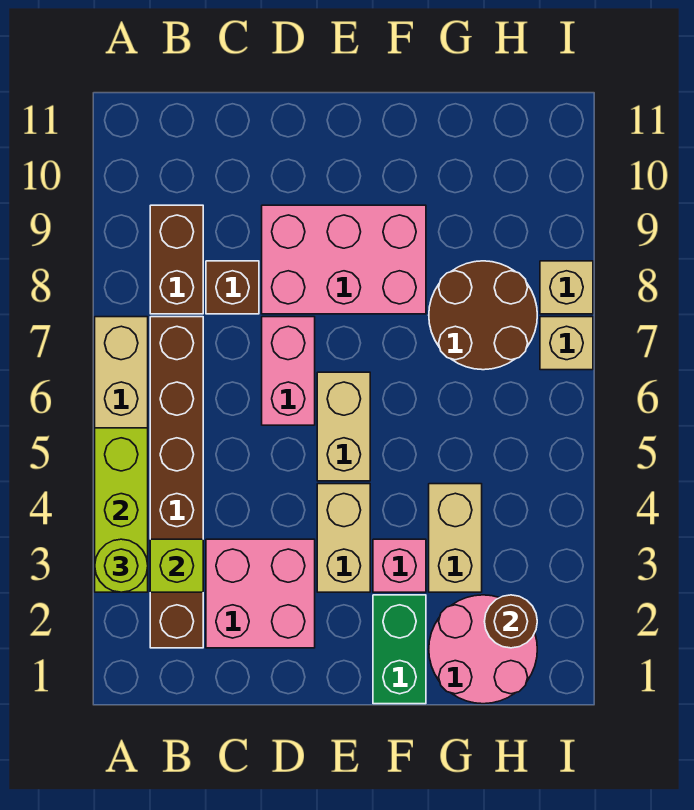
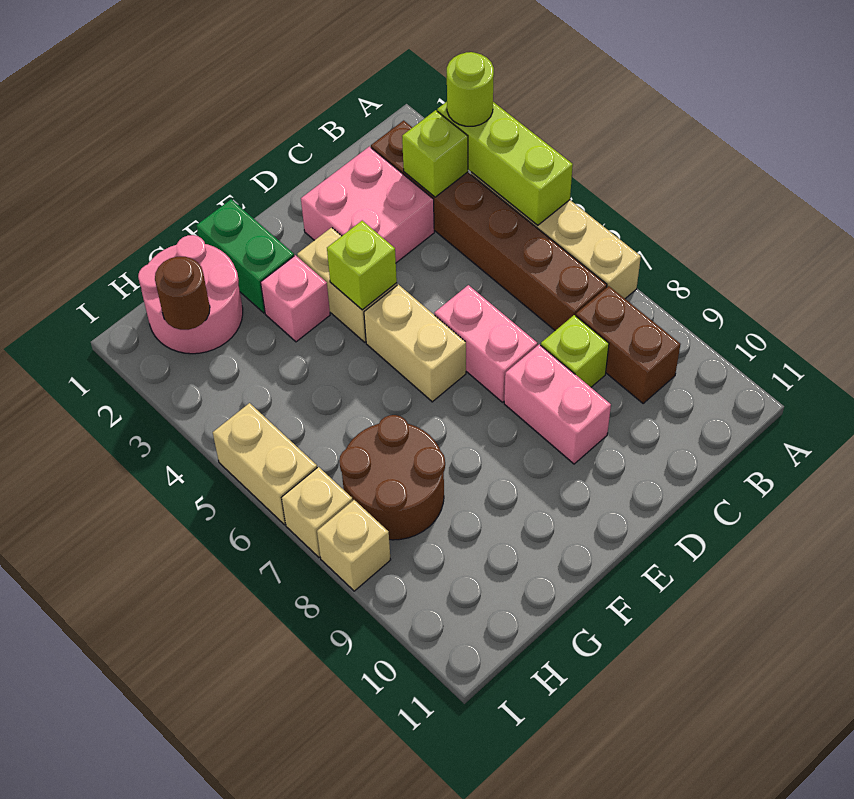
brown brick C8 level 1 -> lime brick C8 level 1
pink brick D8:F9 level 1 -> pink brick D8:D9 level 1
none -> lime brick E4 level 2
tan brick G3:G4 level 1 -> tan brick I5:I6 level 1

